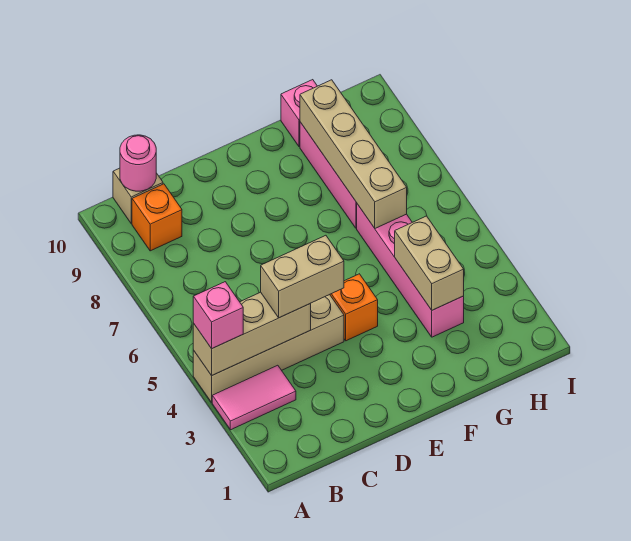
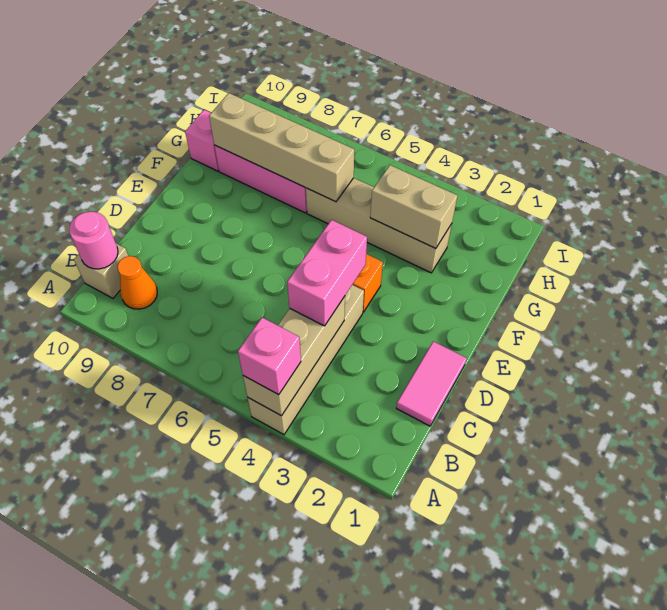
pink tile A3:B3 level 1 -> pink tile C1:D1 level 1
orange brick B9 level 1 -> orange cone B9 level 1
tan brick C4:D4 level 3 -> pink brick C4:D4 level 3
pink brick G3:G6 level 1 -> tan brick G3:G6 level 1

